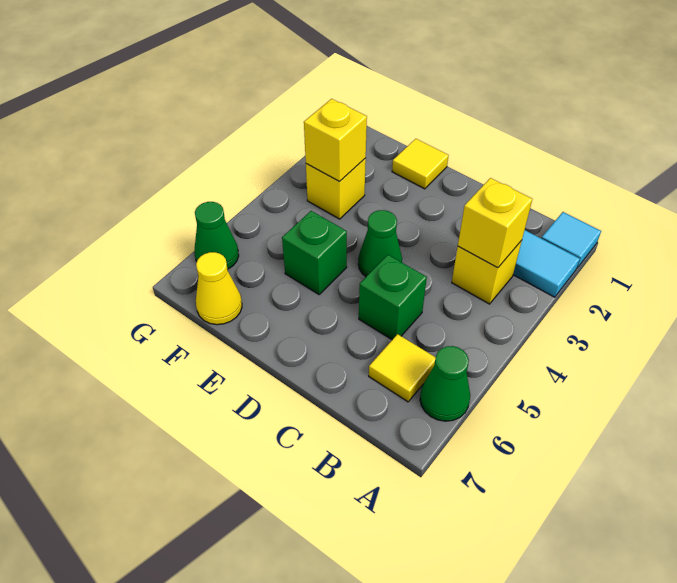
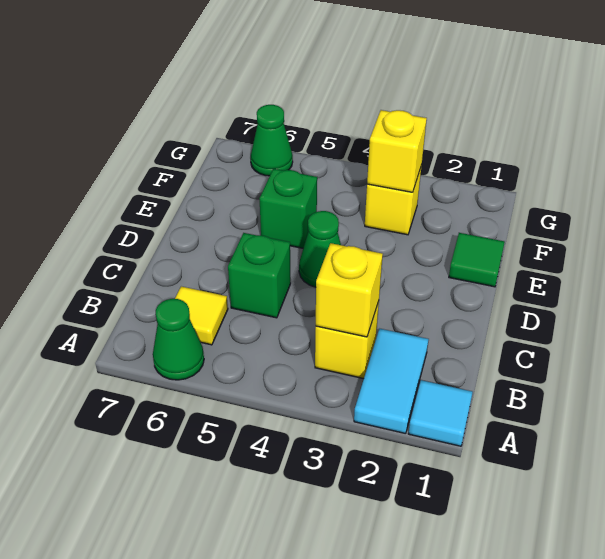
yellow tile E1 level 1 -> green tile E1 level 1
yellow cone F7 level 1 -> none

